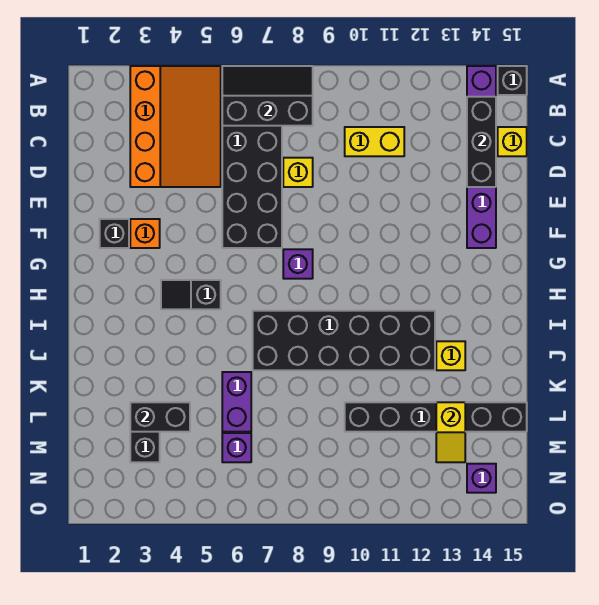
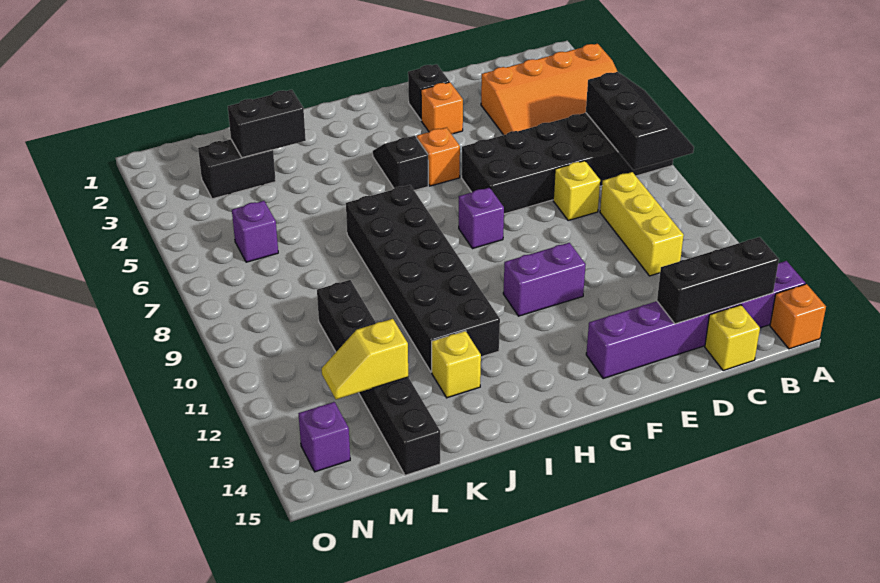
black brick A15 level 1 -> orange brick A15 level 1
yellow brick C10:C11 level 1 -> yellow brick C9:C11 level 1
none -> orange brick G5 level 1
purple brick K6:L6 level 1 -> purple brick F11:G11 level 1
black brick L3:L4 level 2 -> black brick K3:L3 level 2

